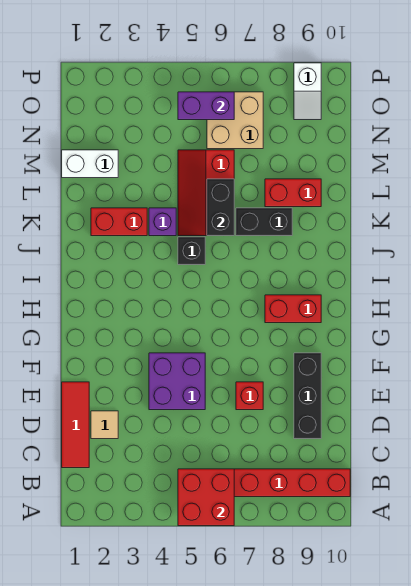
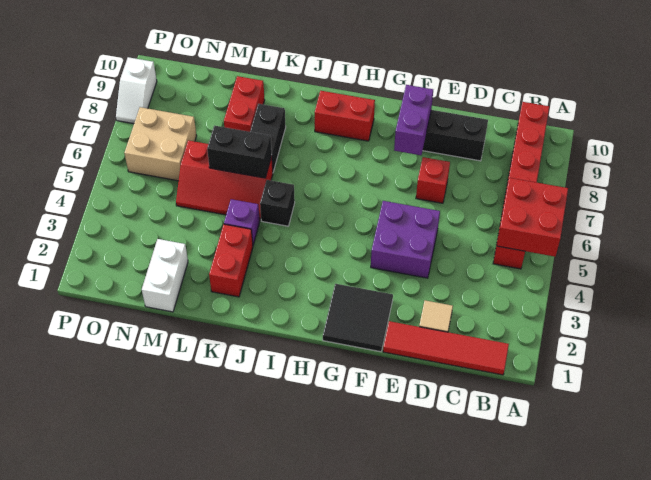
red tile C1:E1 level 1 -> red tile B1:E1 level 1
none -> black tile F1:G2 level 1
red brick H8:H9 level 1 -> red brick H9:I9 level 1
purple brick O5:O6 level 2 -> purple brick F8:F9 level 2
white slope O9:P9 level 1 top P -> white slope P8:P9 level 1 top 9

